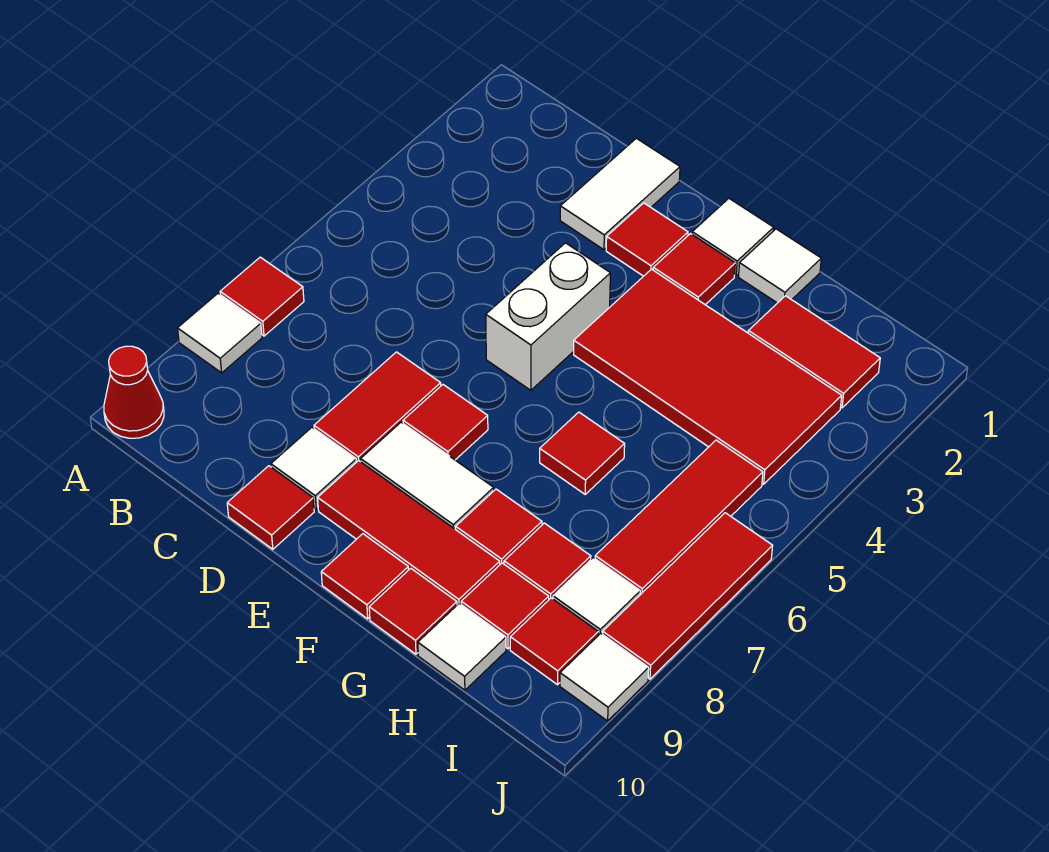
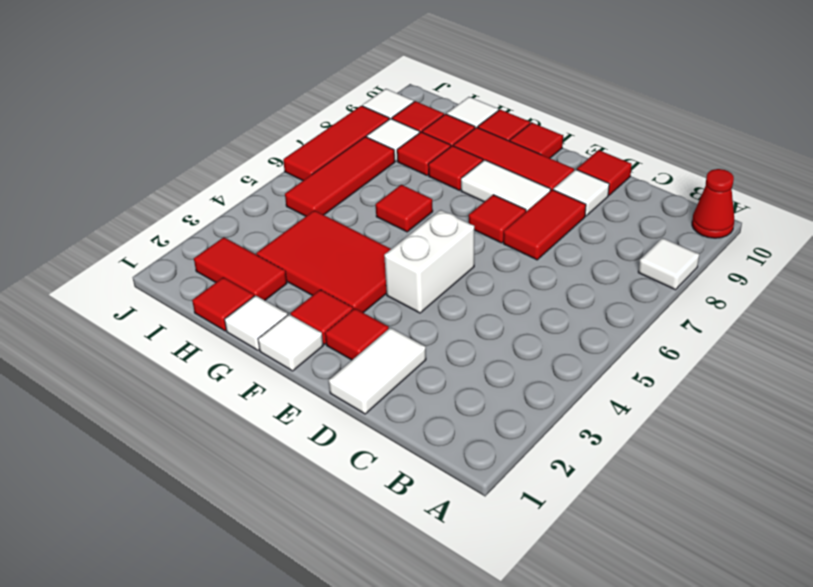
red tile A7 level 1 -> red tile H1 level 1
red tile F3:I4 level 1 -> red tile F3:H4 level 1

